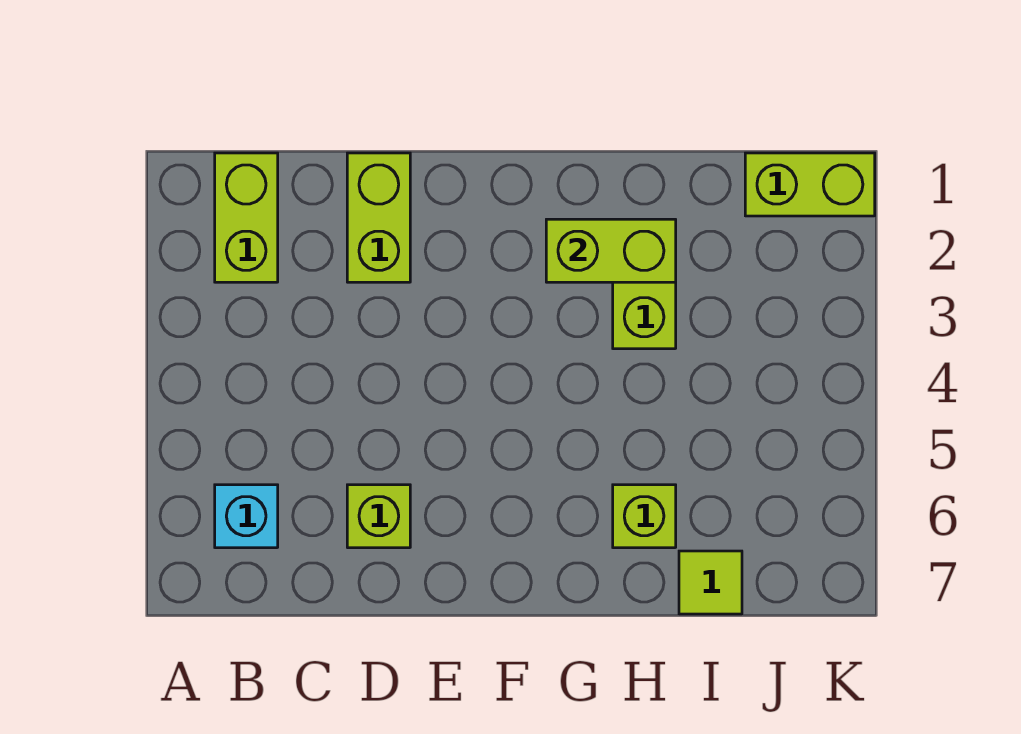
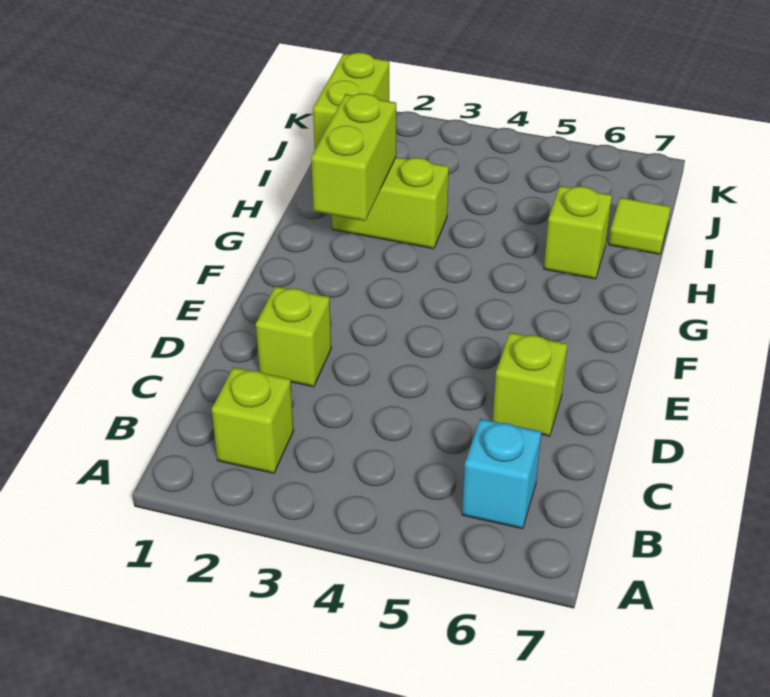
lime brick B1:B2 level 1 -> lime brick B2 level 1
lime brick D1:D2 level 1 -> lime brick D2 level 1

